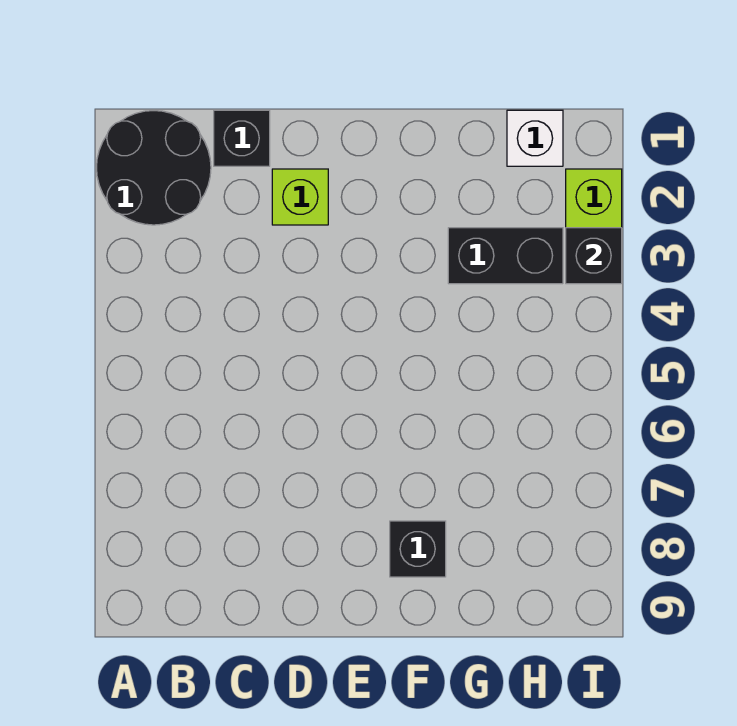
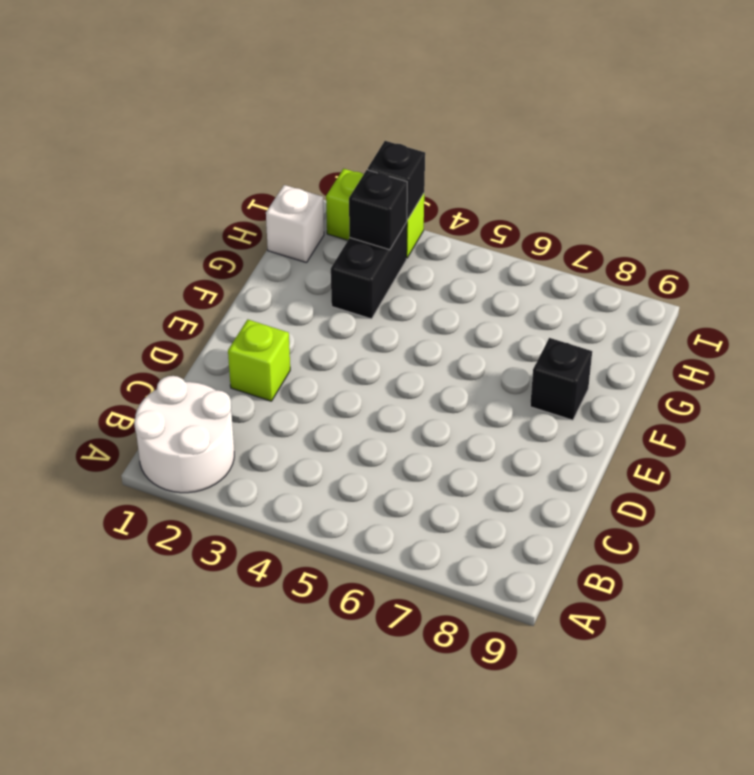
black round brick A1:B2 level 1 -> white round brick A1:B2 level 1
black brick C1 level 1 -> black brick H3 level 2

